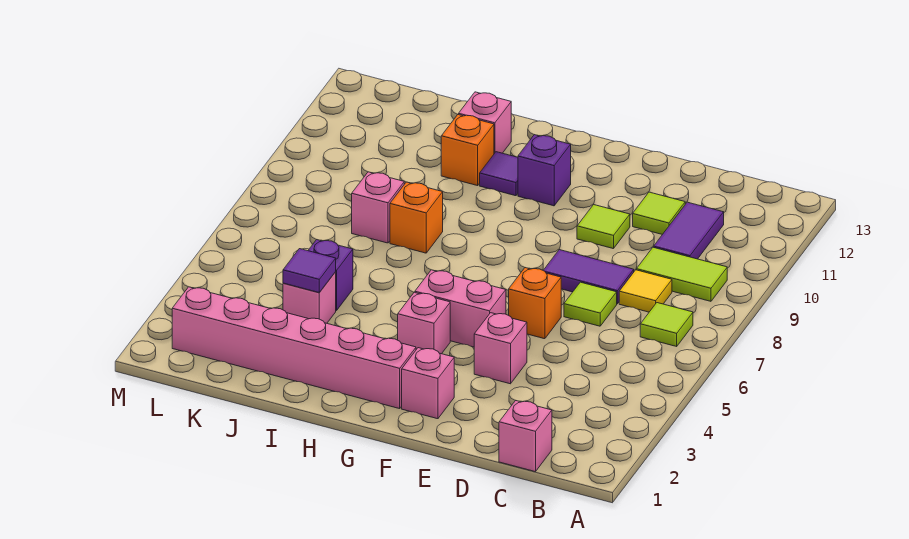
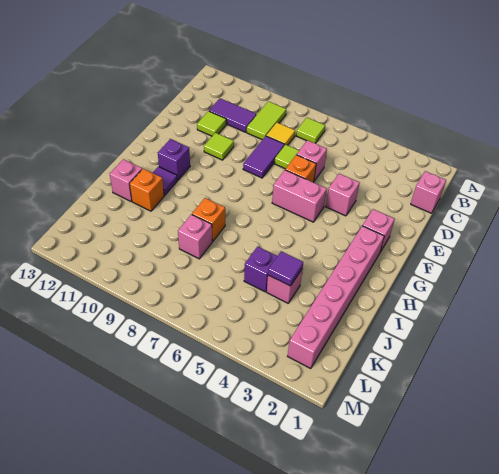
pink brick F5:G5 level 1 -> pink brick F5:F6 level 1
pink brick G4 level 1 -> pink brick D6 level 1

